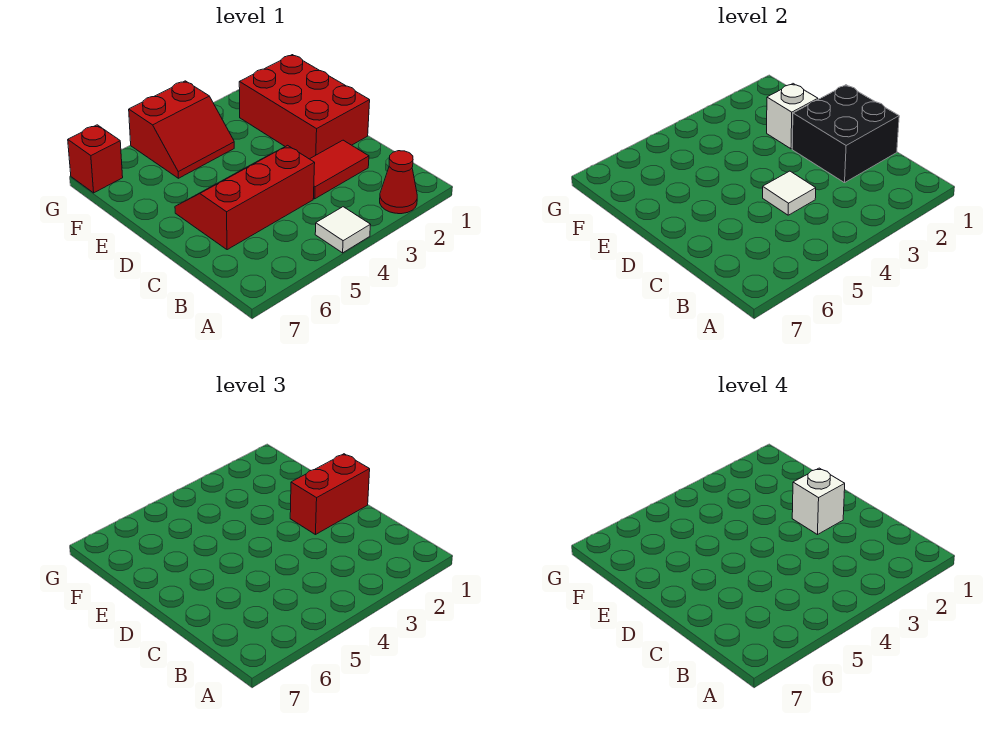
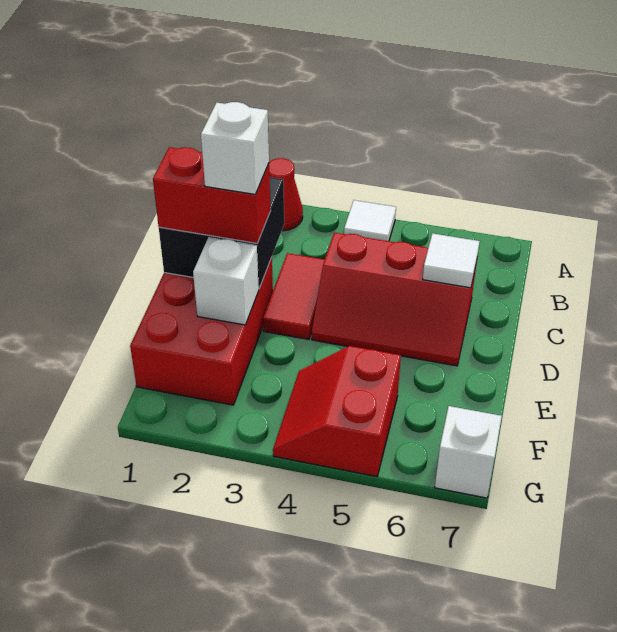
red tile C2:C3 level 1 -> red tile C3:D3 level 1
white tile C4 level 2 -> white tile C6 level 2
red slope F4:G5 level 1 top G -> red slope F4:G5 level 1 top 5
red brick G7 level 1 -> white brick G7 level 1

